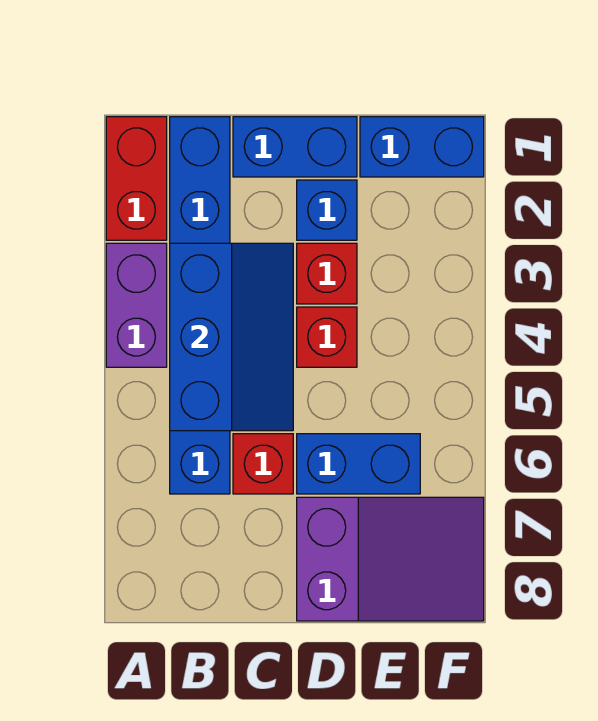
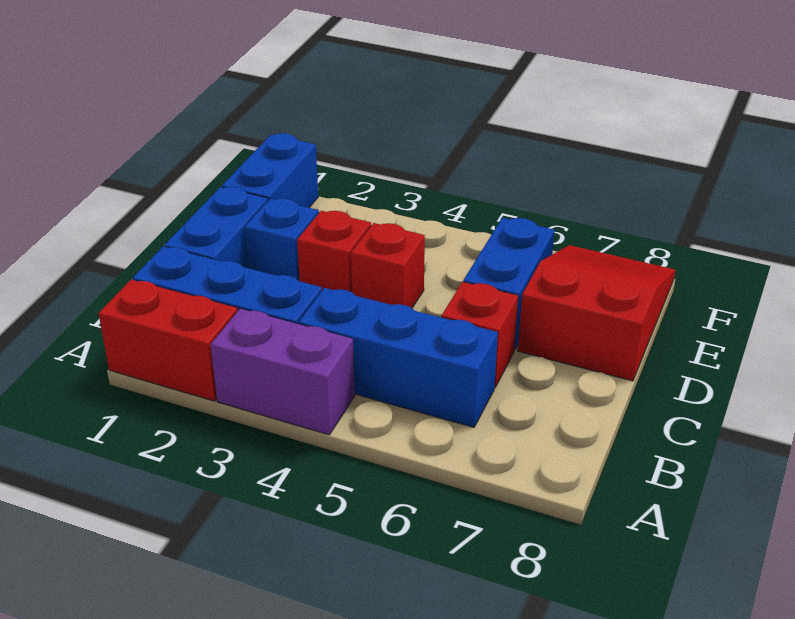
blue slope B3:C5 level 2 top B -> none
purple slope D7:F8 level 1 top D -> red slope D7:F8 level 1 top D

